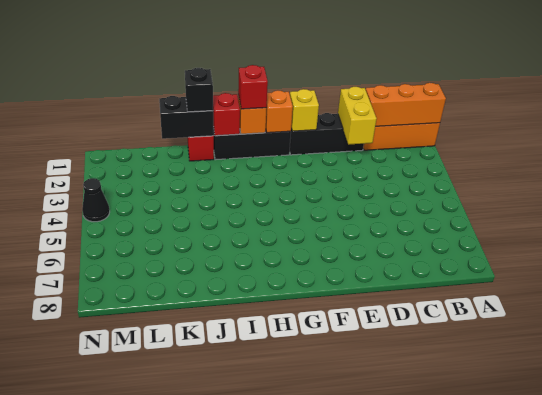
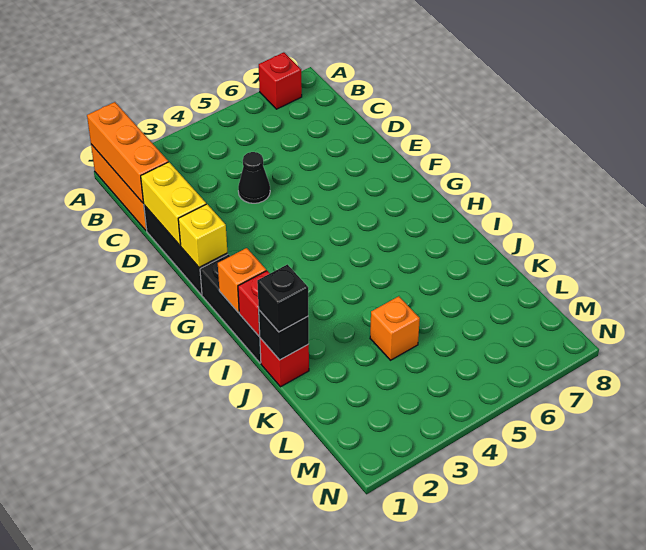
yellow brick D1:D2 level 2 -> yellow brick D1:E1 level 2
orange brick G1 level 2 -> orange brick K4 level 1
red brick H1 level 3 -> red brick A7 level 1
black brick J1:K1 level 2 -> black brick J1 level 2
black cone N4 level 1 -> black cone D4 level 1

